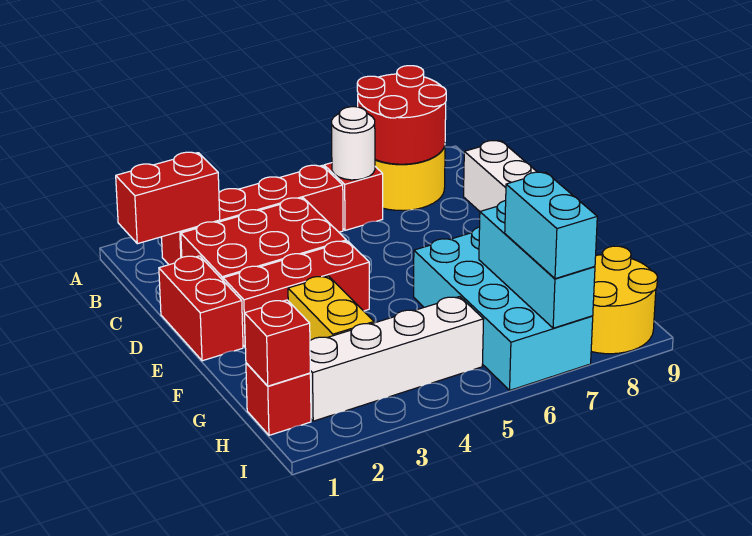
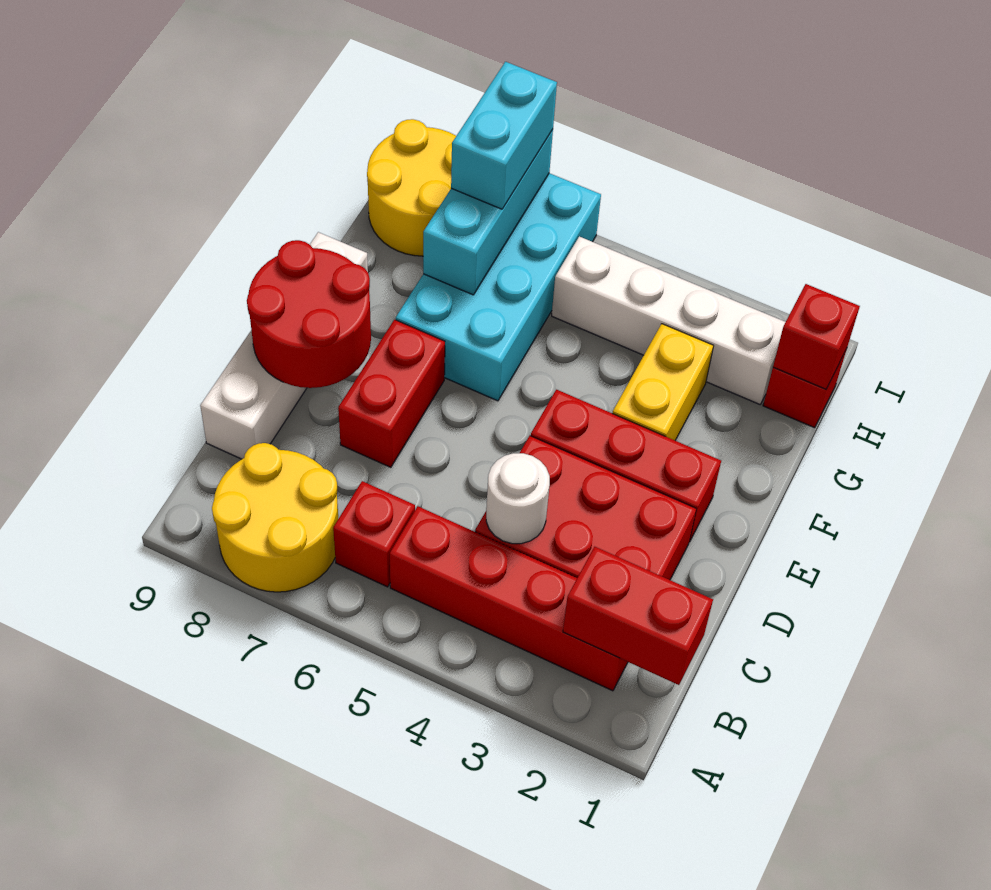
red round brick A7:B8 level 2 -> red round brick D8:E9 level 2
white round brick B6 level 2 -> white round brick C4 level 2
red brick D1:E1 level 1 -> red brick D7:E7 level 1

